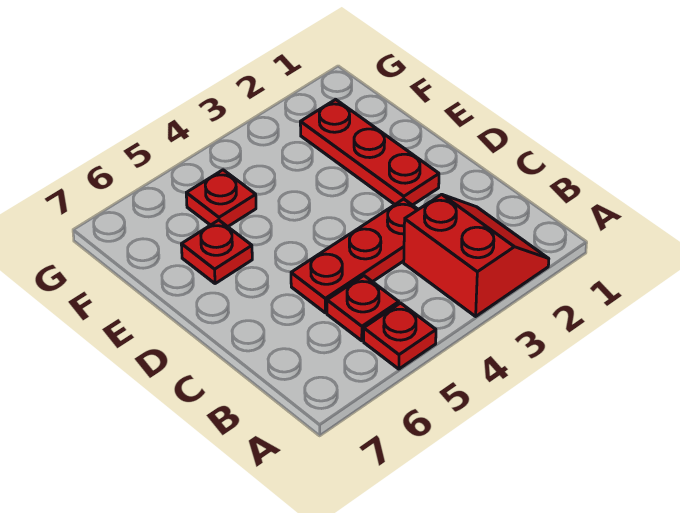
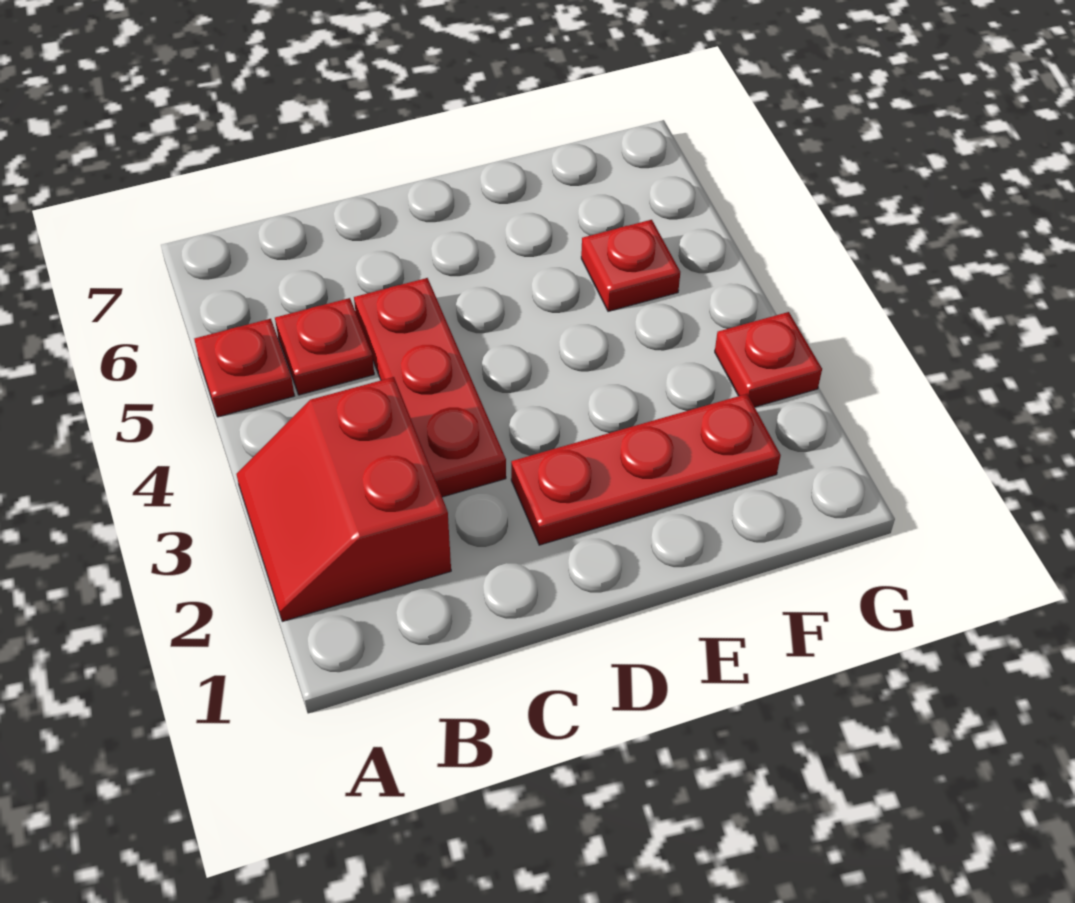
red slope A2:B3 level 1 top 3 -> red slope A2:B3 level 1 top B
red plate E6 level 1 -> red plate G3 level 1

